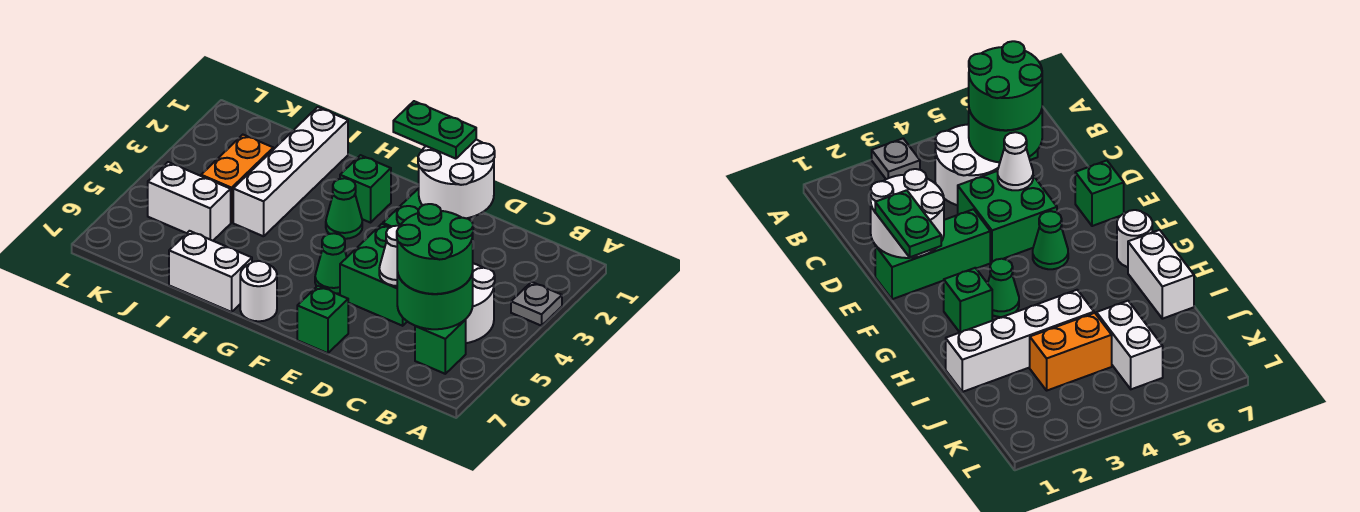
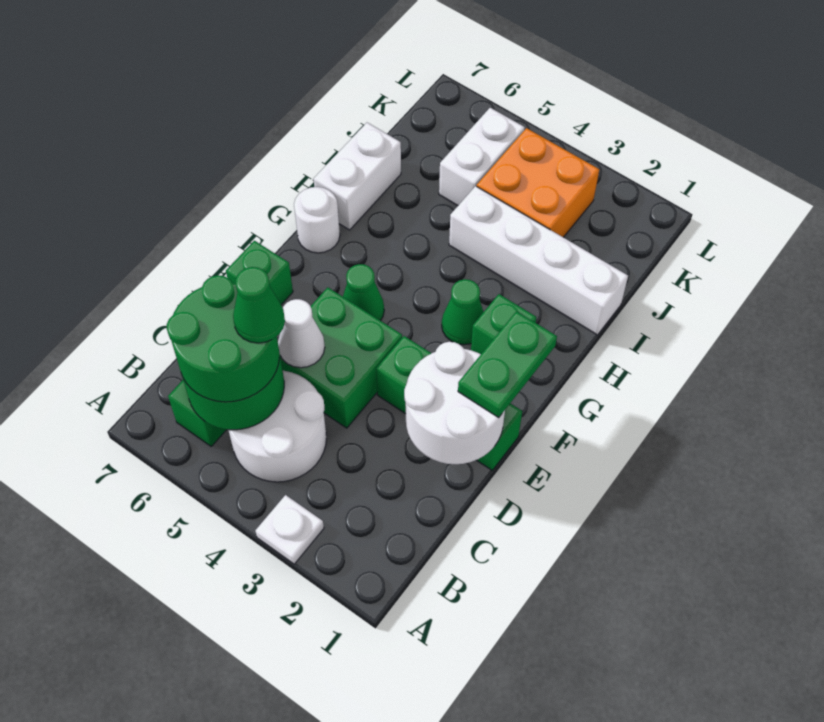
grey plate A3 level 1 -> white plate A3 level 1
none -> green cone C5 level 4
orange brick J3:J4 level 1 -> orange brick J3:K4 level 1

